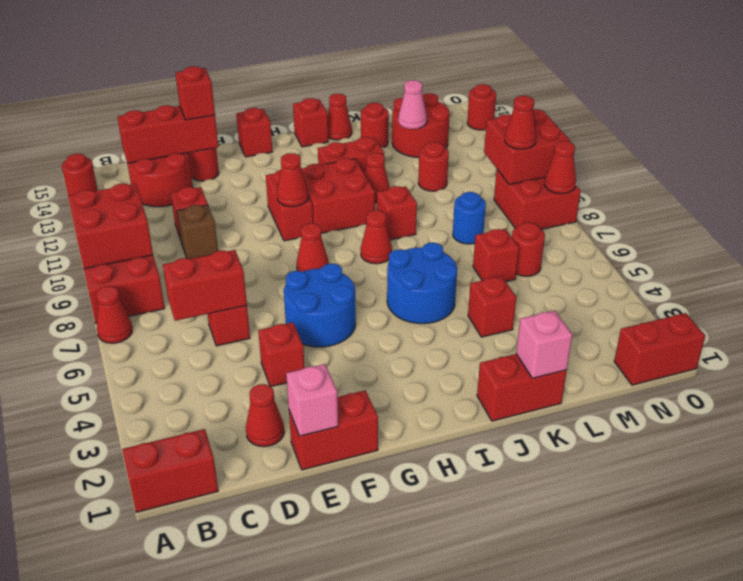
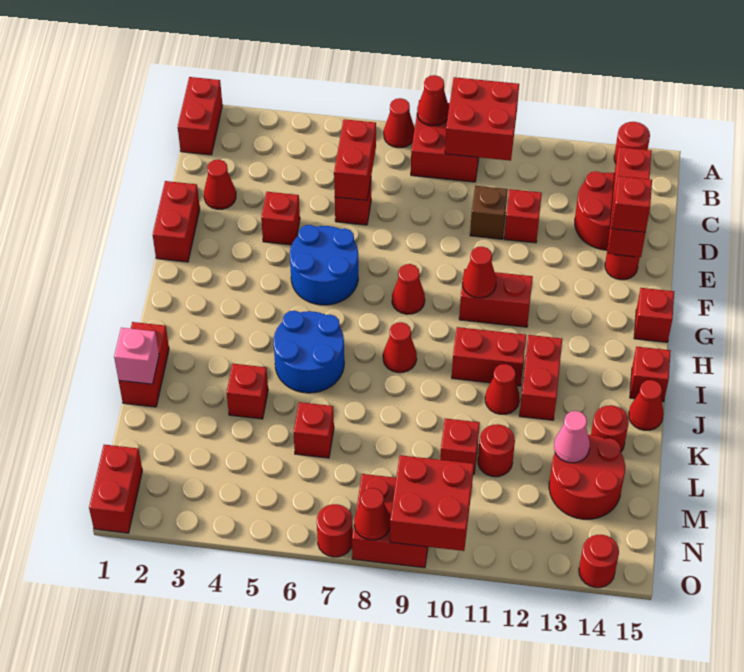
pink brick E1 level 2 -> none
red brick H10:I11 level 1 -> red brick I10:I11 level 1
red brick J9 level 1 -> red brick L10 level 1
blue round brick L8 level 1 -> none
red round brick M6 level 1 -> red round brick O7 level 1
red cone N9 level 3 -> red cone A8 level 2

